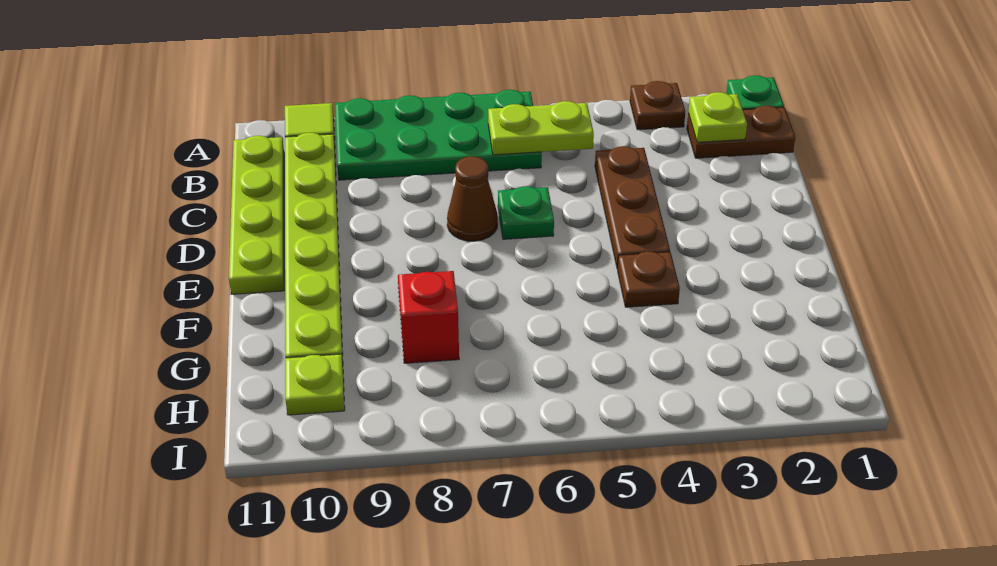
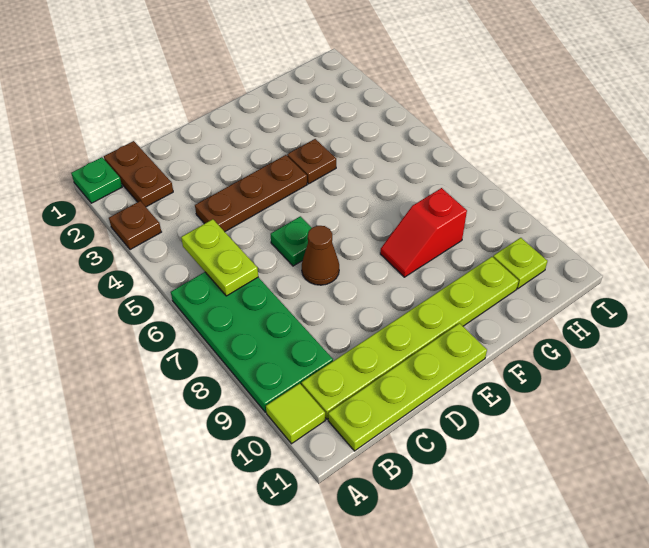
lime plate B2 level 2 -> none

